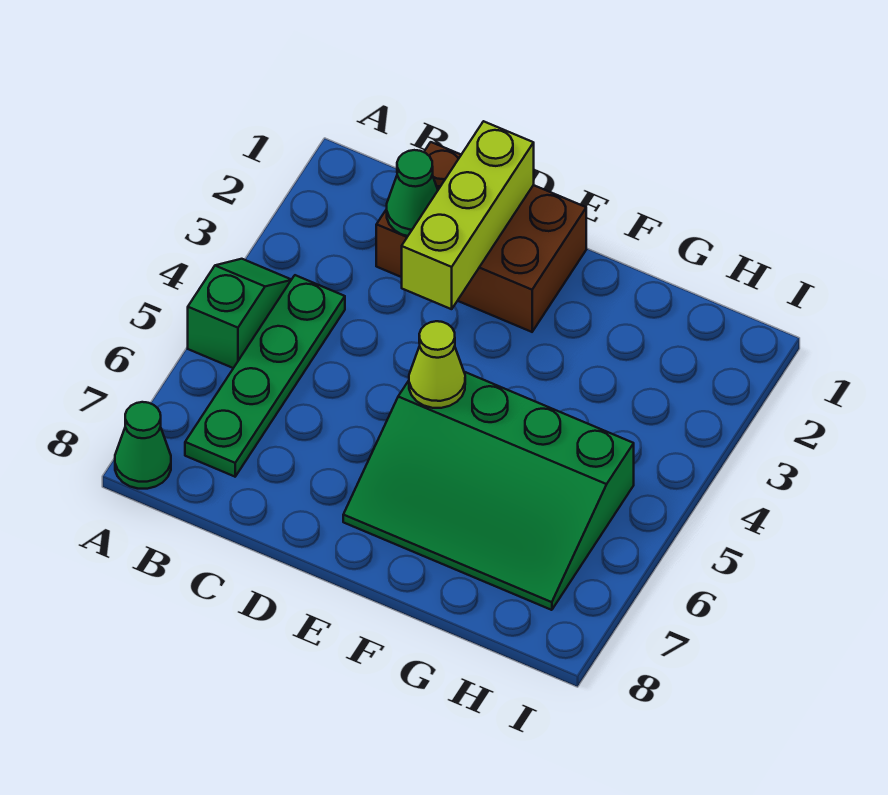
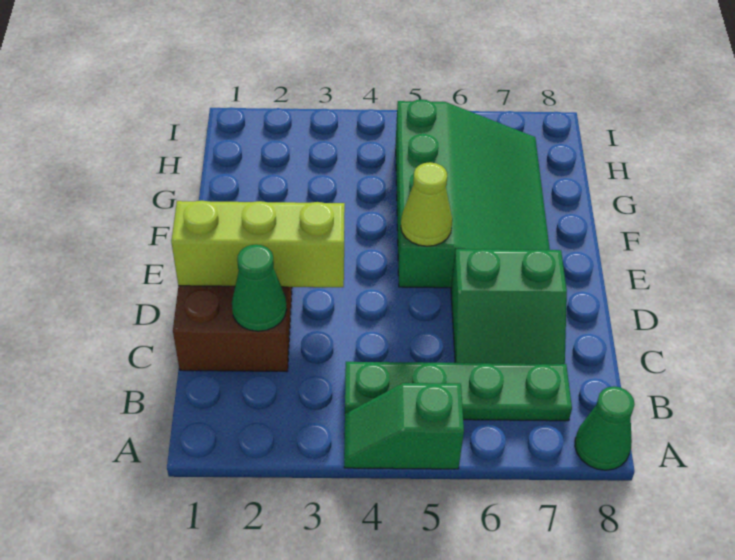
none -> green slope C6:D7 level 1 top D

